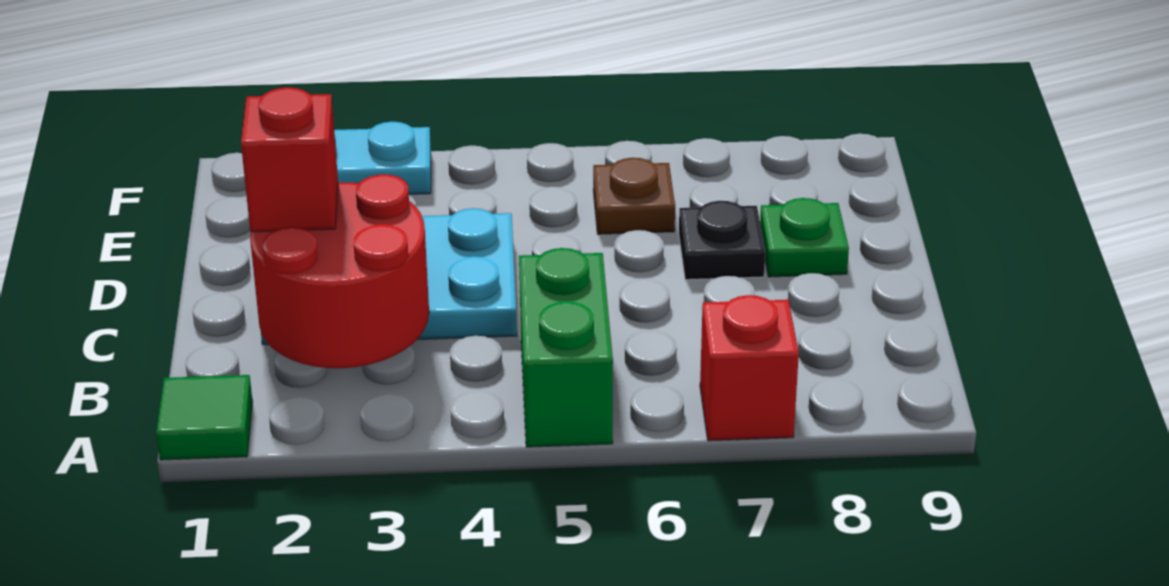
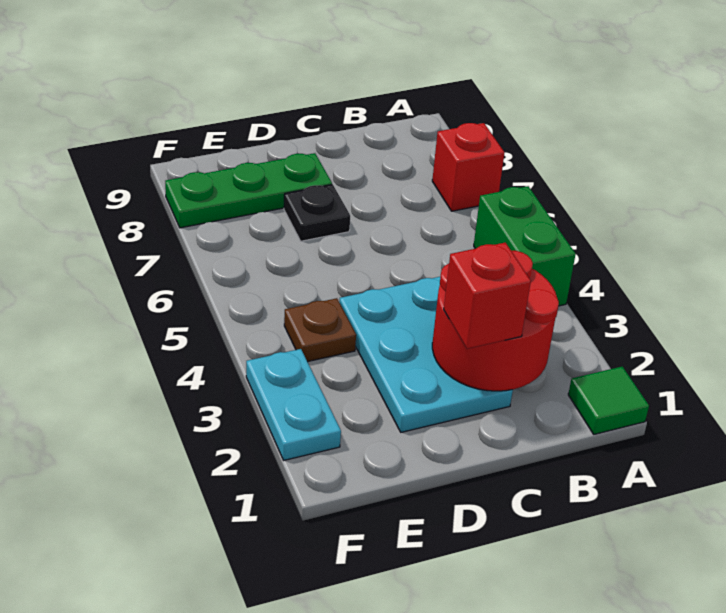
green brick A5:B5 level 1 -> green brick A4:A5 level 1
green plate D8 level 1 -> green plate D8:F8 level 1
brown plate E6 level 1 -> brown plate E4 level 1

